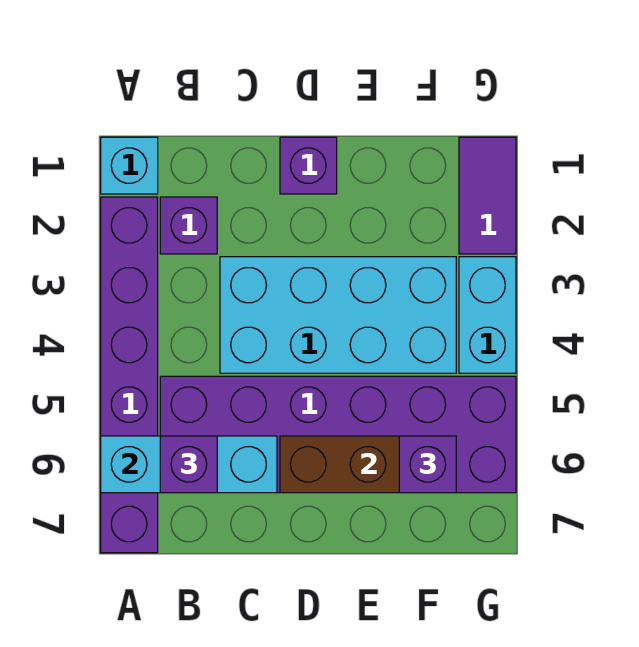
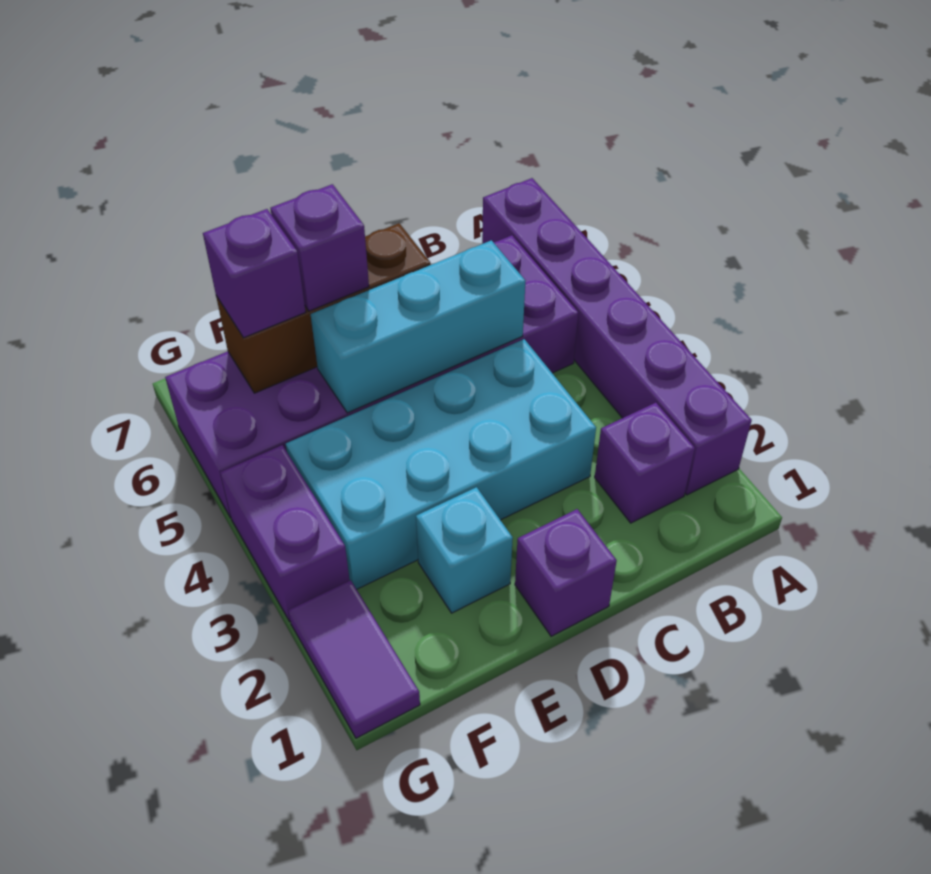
cyan brick A1 level 1 -> cyan brick E2 level 1
cyan brick A6:C6 level 2 -> cyan brick C5:E5 level 2
purple brick B6 level 3 -> purple brick E6 level 3
cyan brick G3:G4 level 1 -> purple brick G3:G4 level 1

